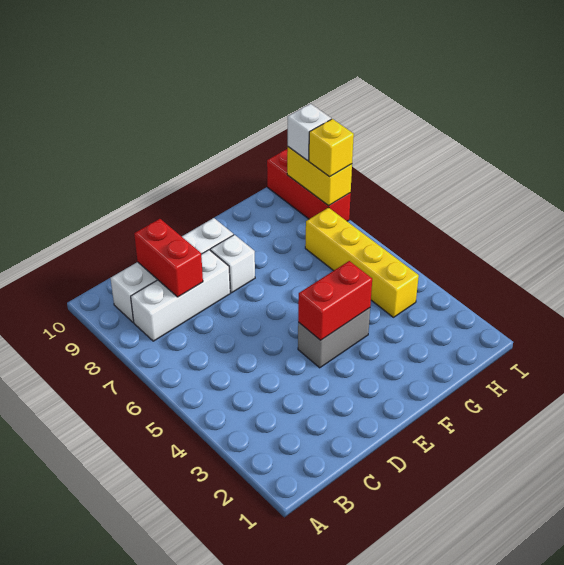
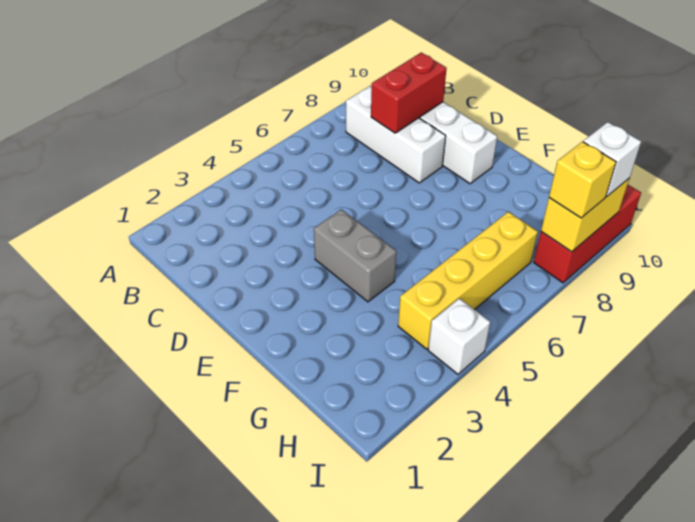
red brick E4:F4 level 2 -> none
white brick E8 level 1 -> white brick I4 level 1

